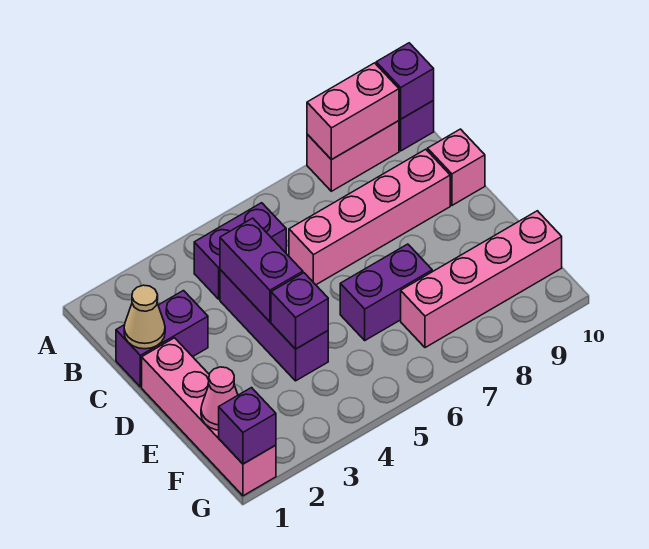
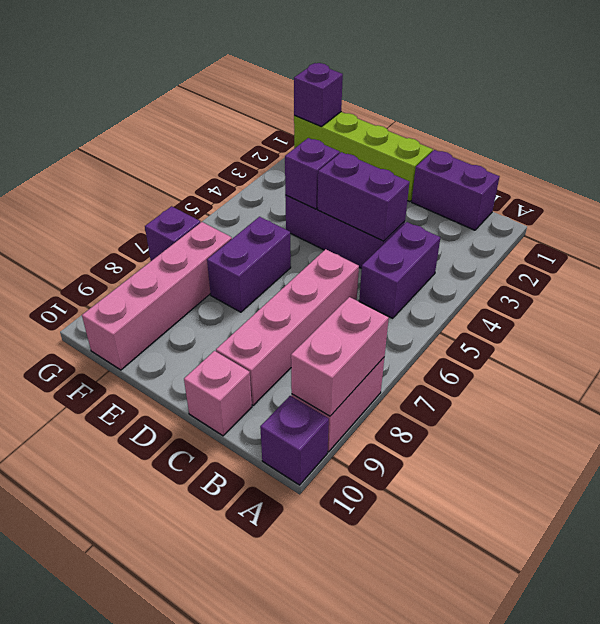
purple brick A10 level 2 -> purple brick G7 level 1
purple brick C1:C2 level 1 -> purple brick B1:C1 level 1
tan cone C1 level 2 -> none
pink brick D1:G1 level 1 -> lime brick D1:G1 level 1
pink cone F1 level 2 -> none

